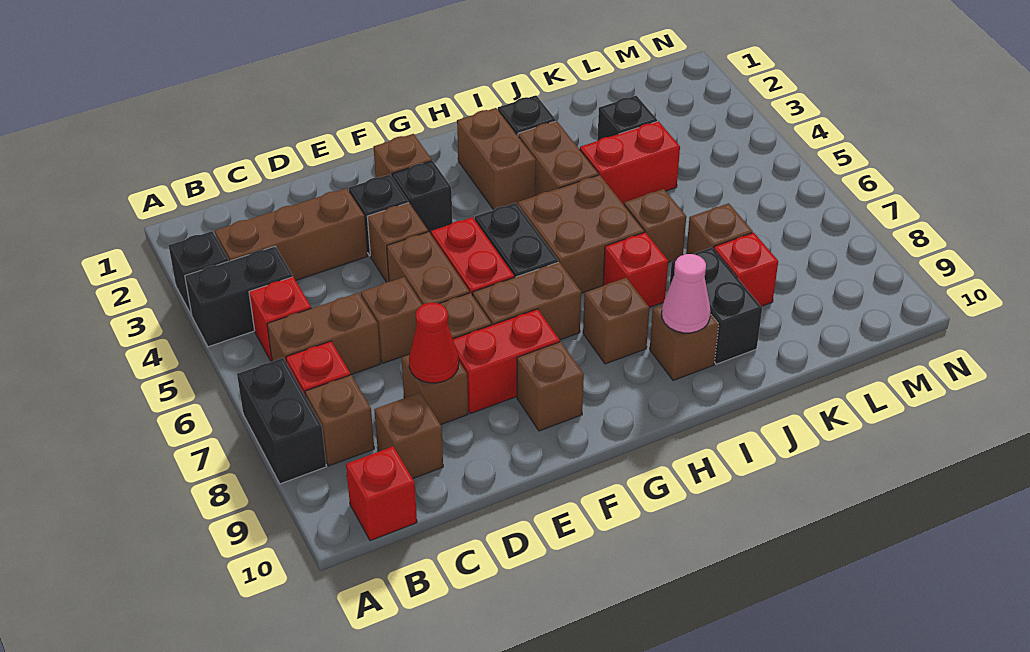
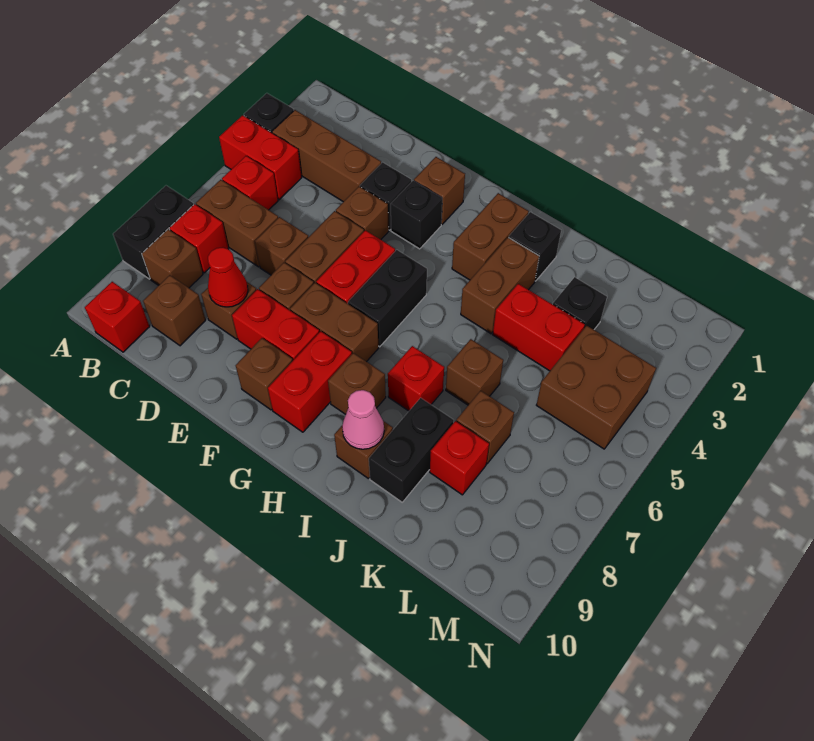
black brick A4:B4 level 1 -> red brick A4:B4 level 1
none -> red brick G8:G9 level 1
brown brick H5:I6 level 1 -> brown brick L4:M5 level 1

